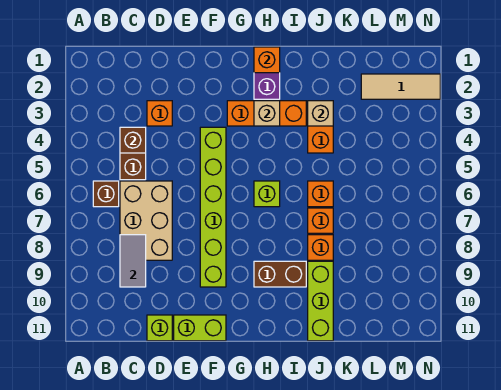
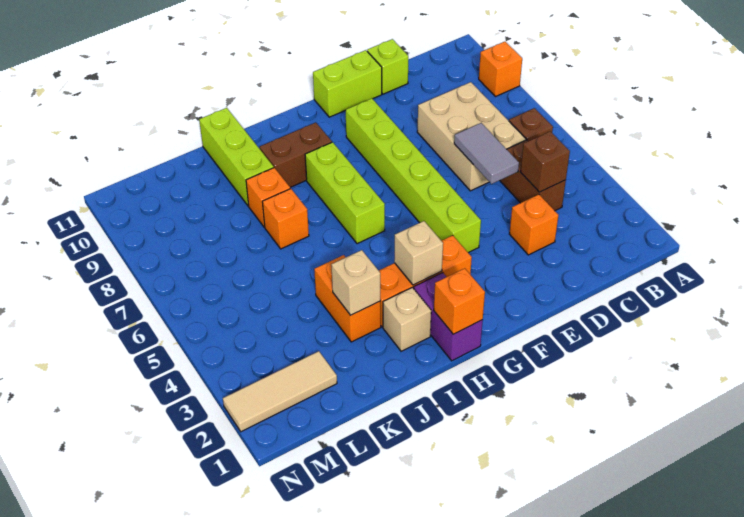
grey tile C8:C9 level 2 -> grey tile D5:D6 level 2
lime brick H6 level 1 -> lime brick H6:H8 level 1
none -> tan brick I2 level 1
orange brick J6 level 1 -> orange brick A9 level 1

